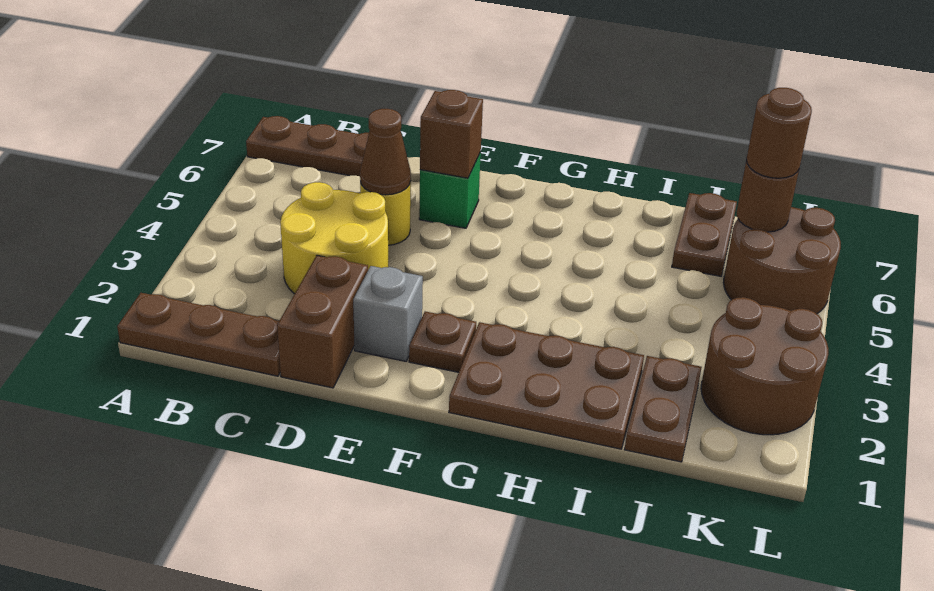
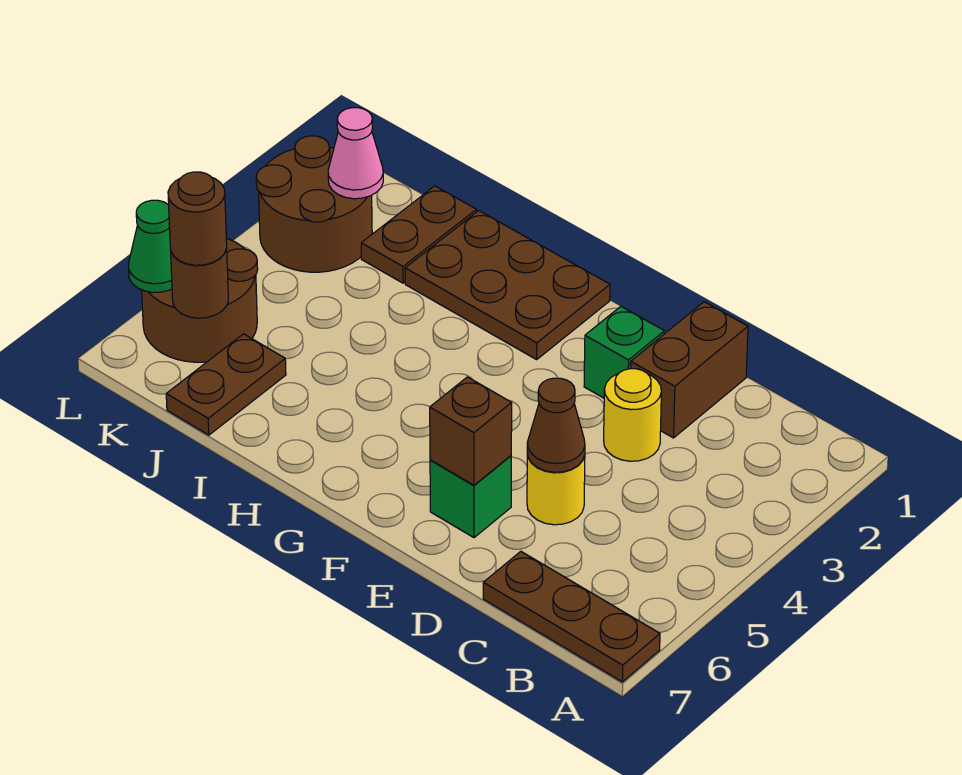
brown plate A1:C1 level 1 -> none
yellow round brick C3:D4 level 1 -> yellow round brick D3 level 1
grey brick E2 level 1 -> green brick E2 level 1
brown plate F2 level 1 -> none
none -> pink cone K2 level 2
none -> green cone L6 level 2

